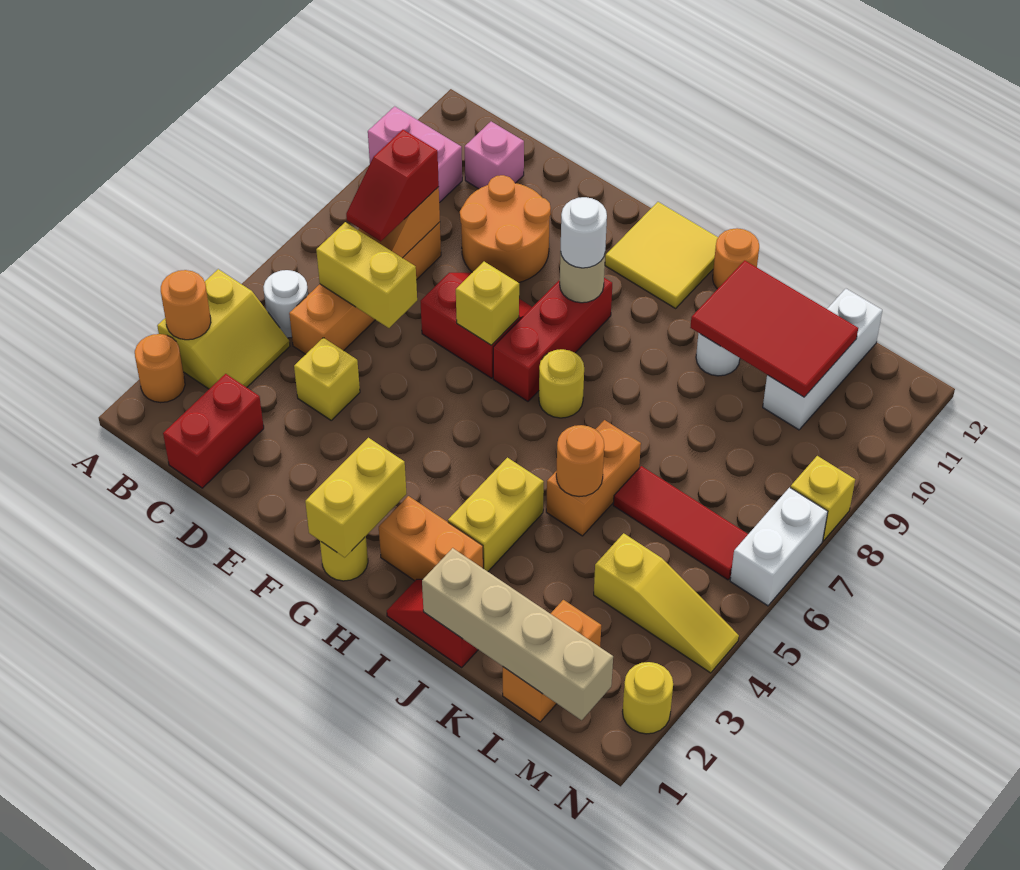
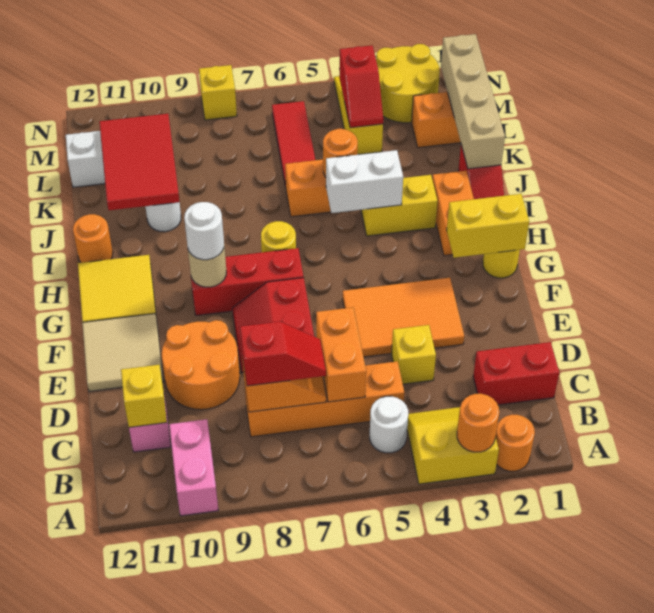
yellow brick C6:D6 level 2 -> orange brick C6:D6 level 2
none -> orange tile E3:F5 level 1
none -> tan tile E11:F12 level 1
yellow brick F7 level 2 -> yellow brick C11 level 2
none -> red slope L4:M4 level 2 top M
yellow round brick N2 level 1 -> yellow round brick M2:N3 level 1
white brick N6:N7 level 1 -> white brick I4:I5 level 2

